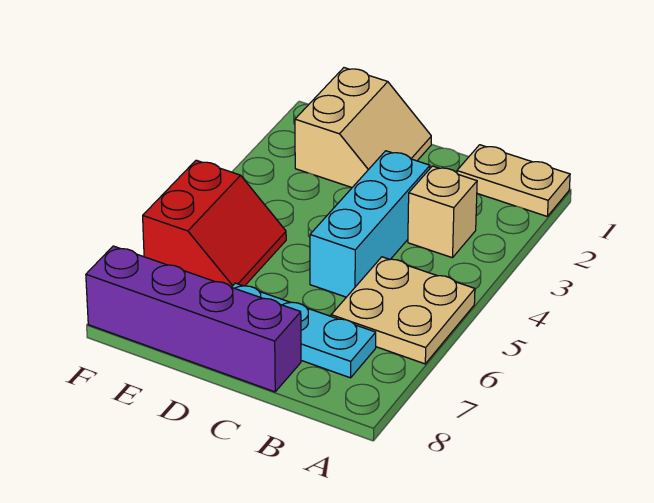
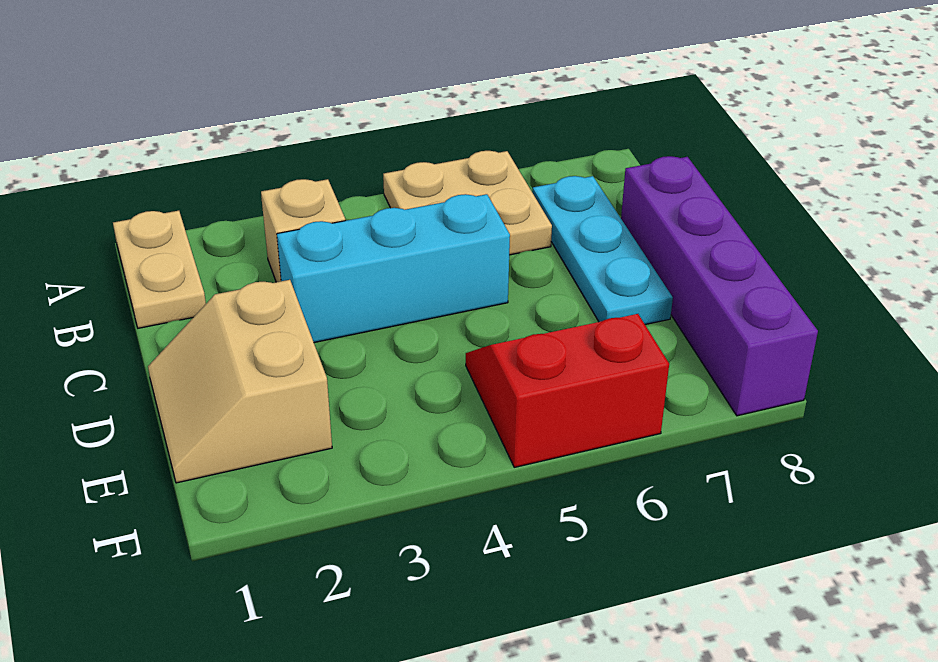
tan slope D1:E2 level 1 top E -> tan slope D1:E2 level 1 top 2

